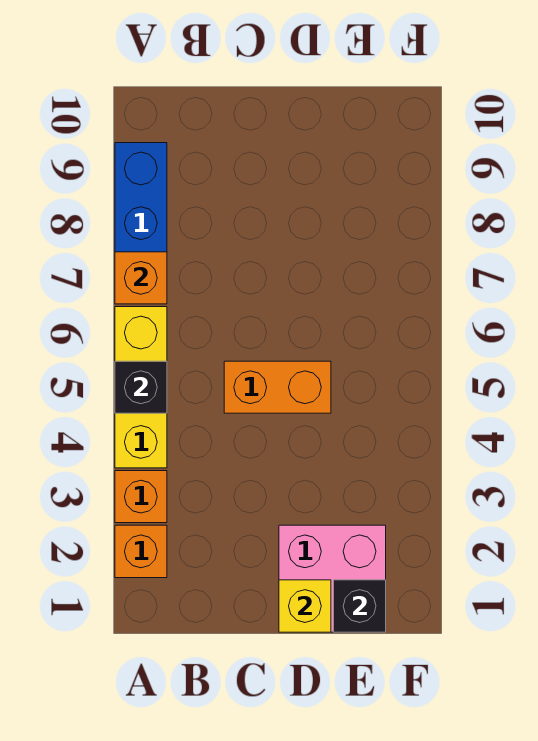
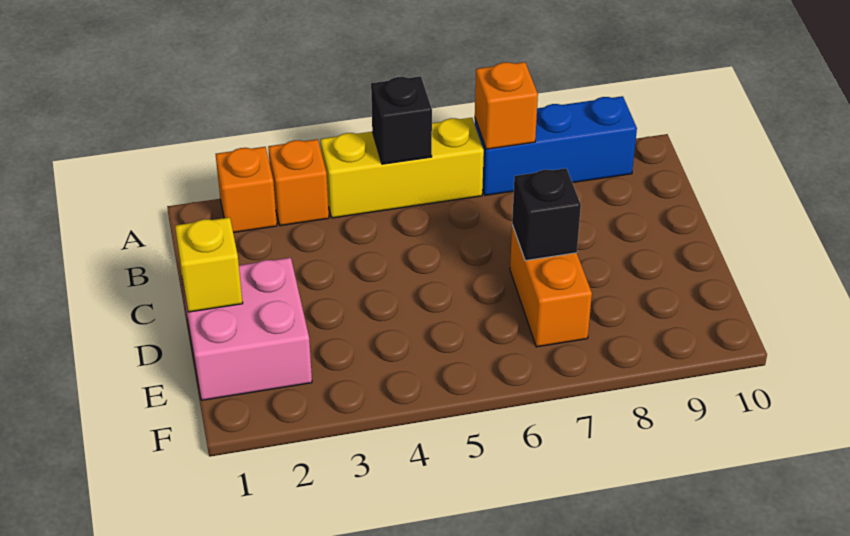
orange brick C5:D5 level 1 -> orange brick D7:E7 level 1
black brick E1 level 2 -> black brick D7 level 2

